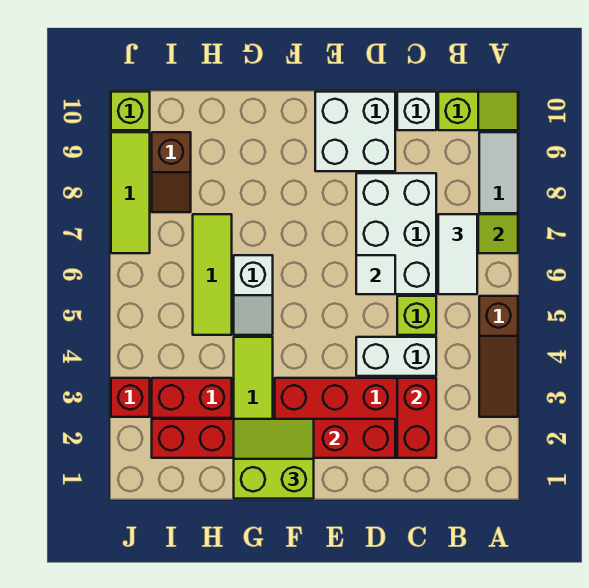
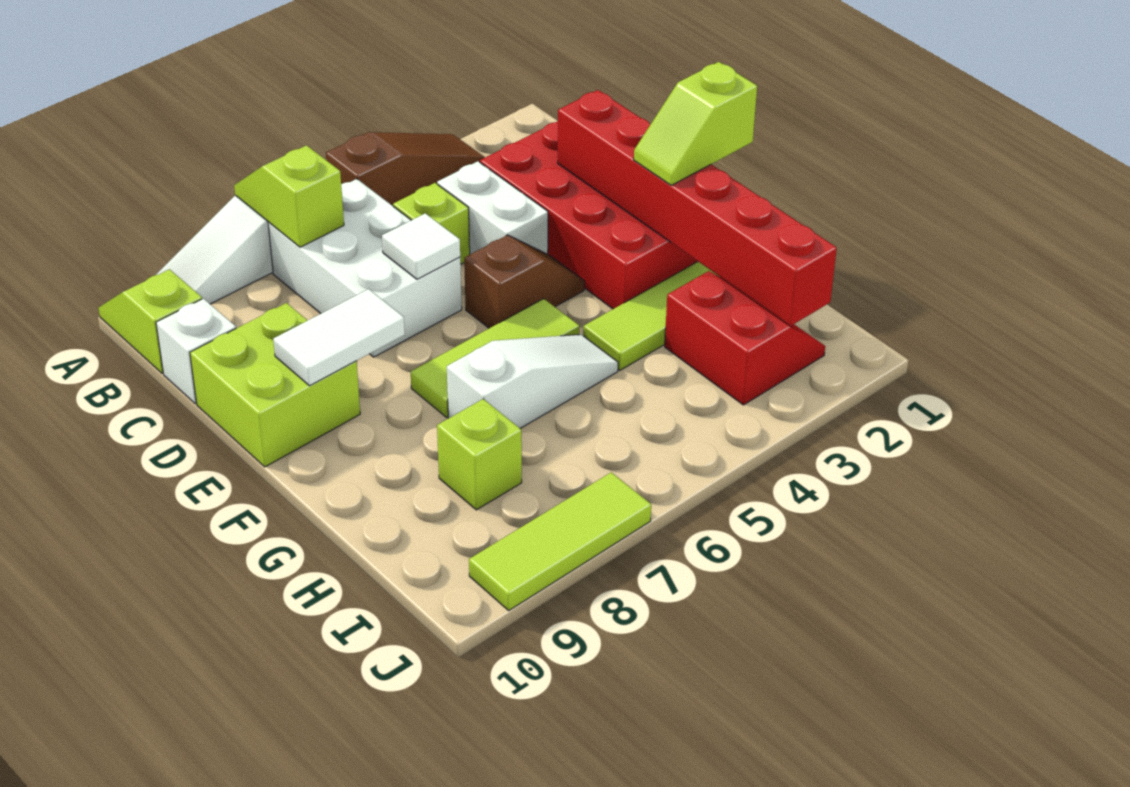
white tile B6:B7 level 3 -> white tile E8:E9 level 2
red brick C2:C3 level 2 -> none
white brick C6:D8 level 1 -> white brick B6:D7 level 1
white brick D9:E10 level 1 -> lime brick D9:E10 level 1
lime slope F1:G2 level 3 top 1 -> lime slope F1:F2 level 3 top 1
white slope G5:G6 level 1 top 6 -> white slope G5:G7 level 1 top 7
lime tile H5:H7 level 1 -> lime tile F5:F7 level 1
brown slope I8:I9 level 1 top 9 -> brown slope E4:E5 level 1 top 5
red brick J3 level 1 -> none
lime brick J10 level 1 -> lime brick H8 level 1

